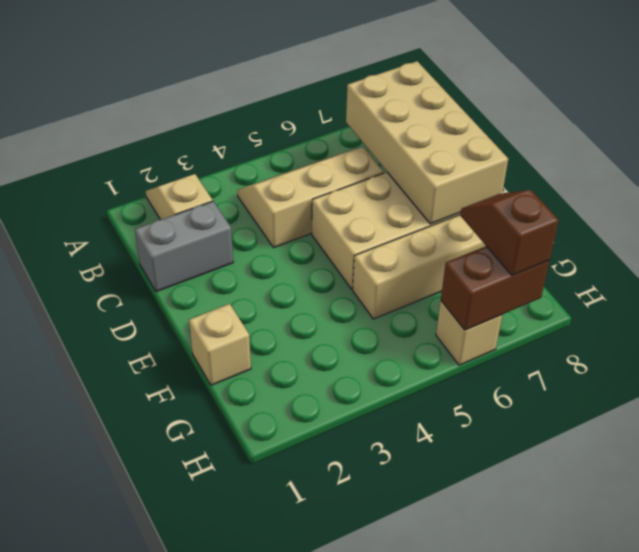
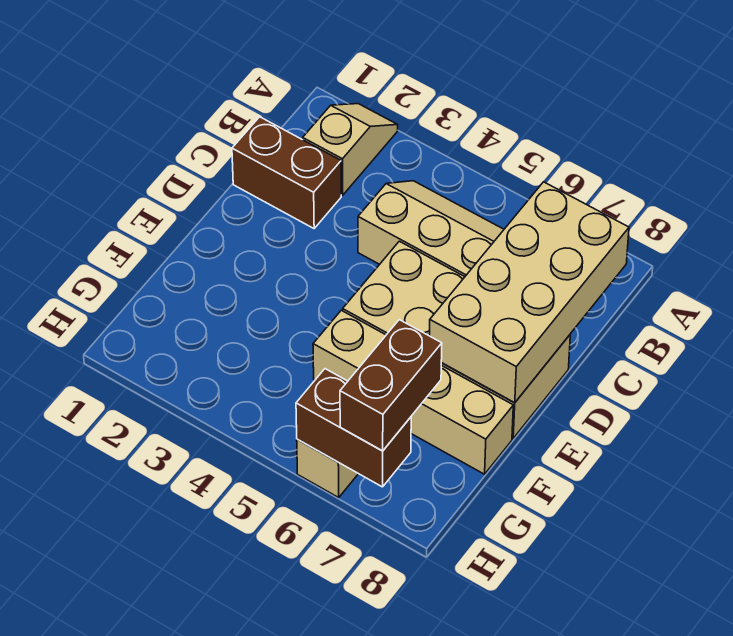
grey brick C1:C2 level 1 -> brown brick C1:C2 level 1
tan brick F1 level 1 -> none
brown slope G7:H7 level 3 top H -> brown brick G7:H7 level 3

